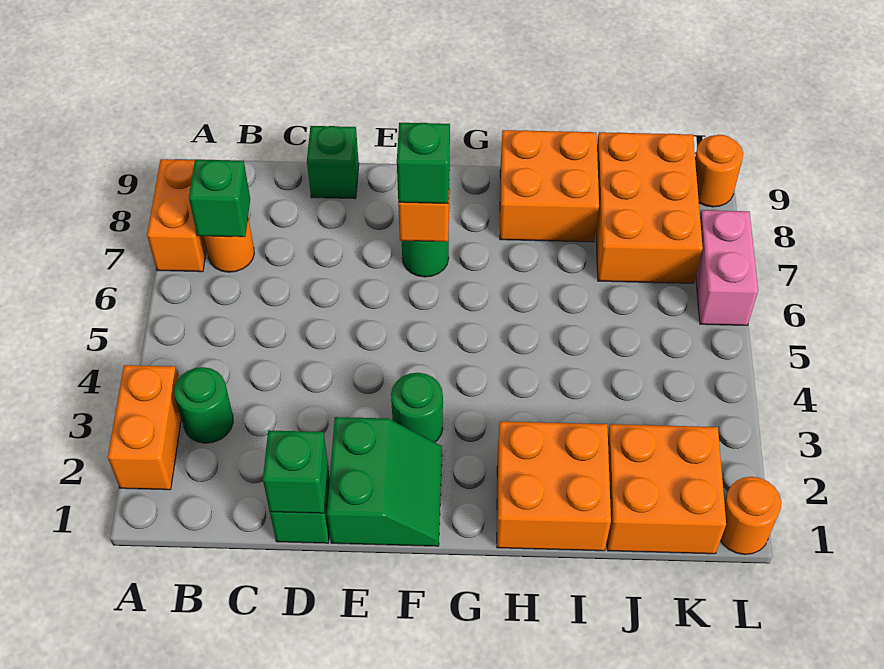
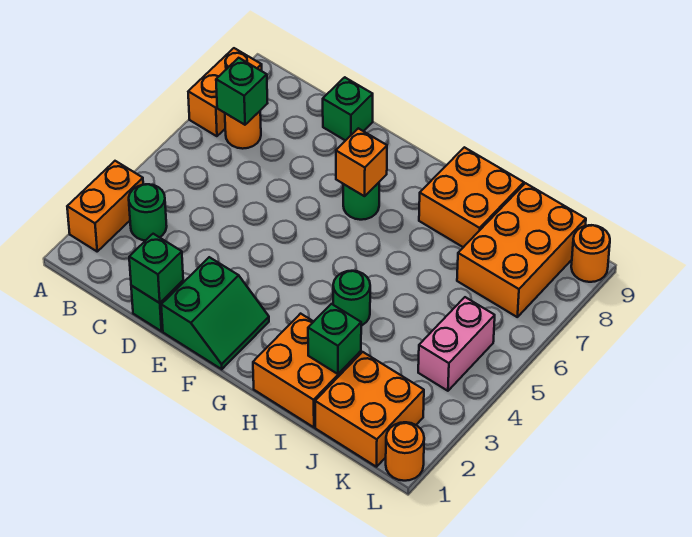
green round brick F3 level 1 -> green round brick H4 level 1
green brick F7 level 3 -> green brick I2 level 2
pink brick L6:L7 level 1 -> pink brick K4:K5 level 1

